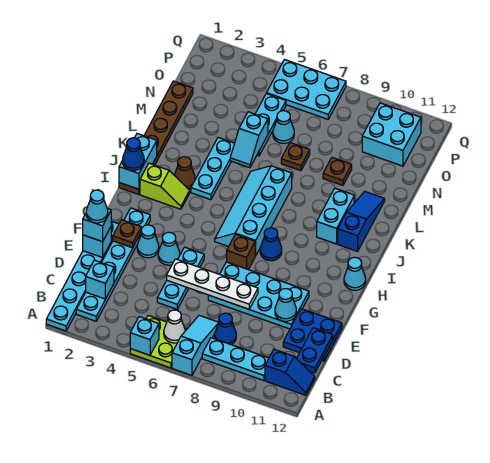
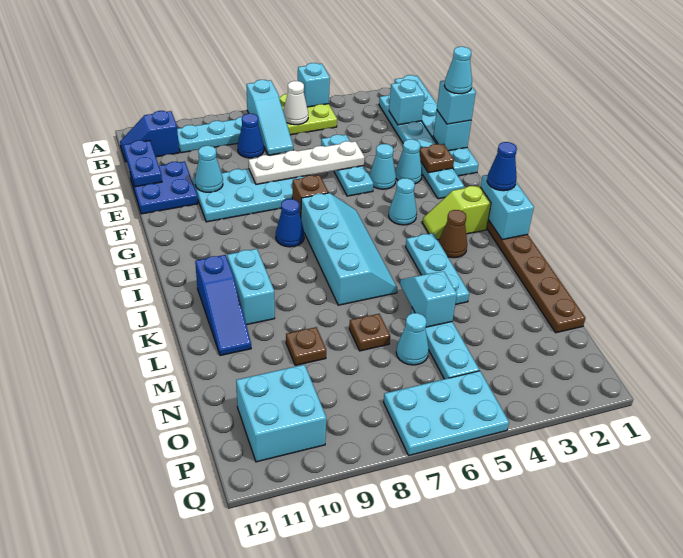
cyan cone H12 level 1 -> cyan cone H4 level 1

